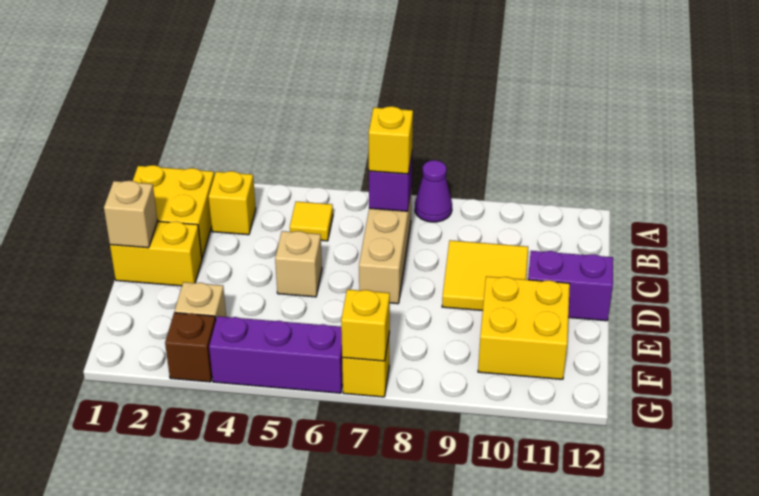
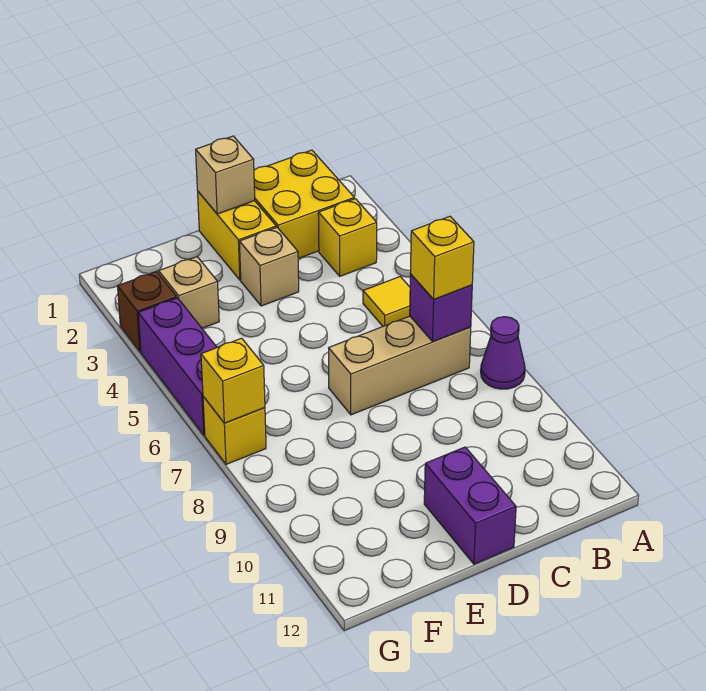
yellow tile C9:D10 level 1 -> none
tan brick D5 level 1 -> tan brick D3 level 1
yellow brick E10:F11 level 1 -> none

